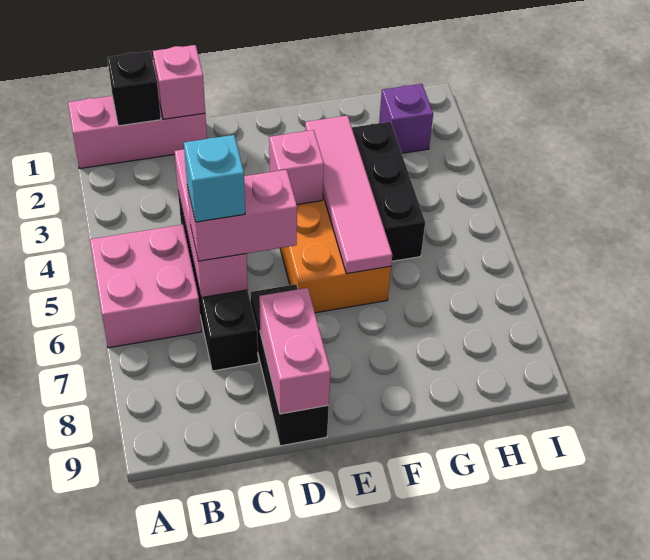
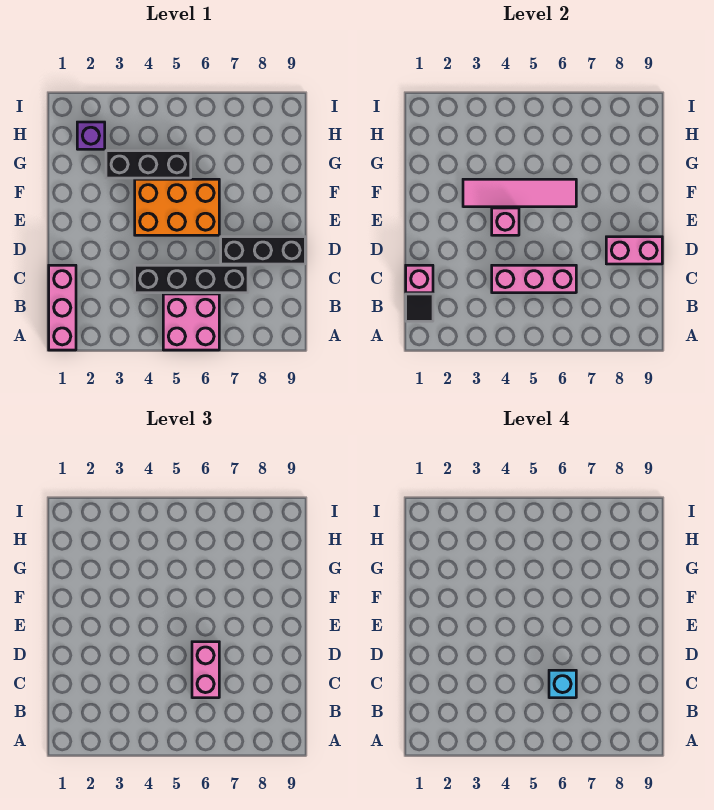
black brick B1 level 2 -> black tile B1 level 2

